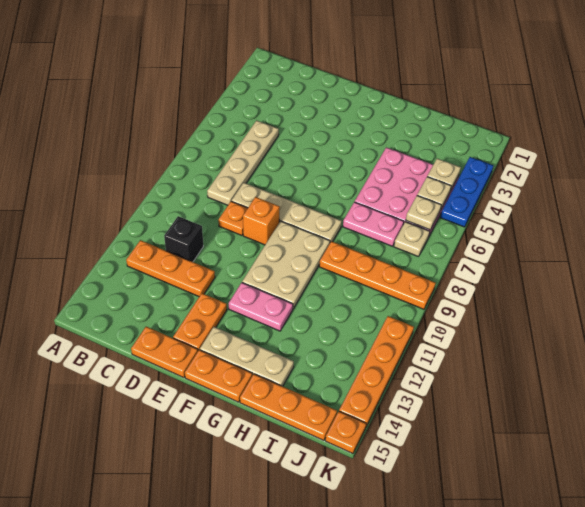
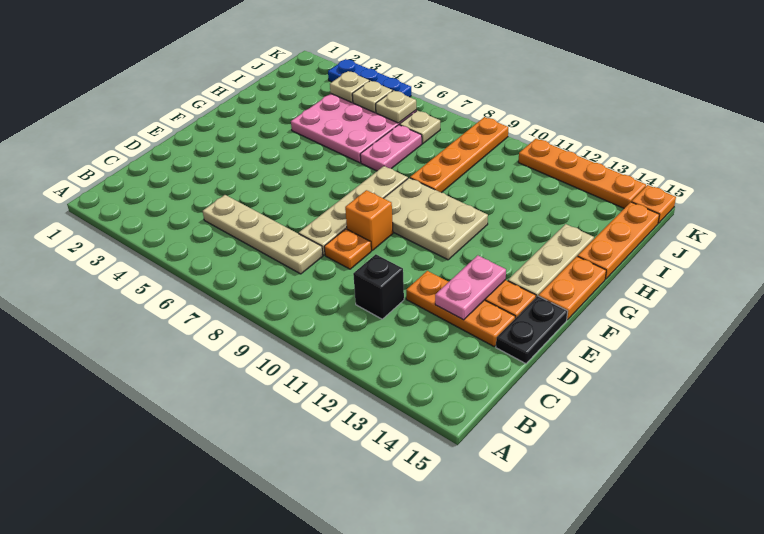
orange plate B12:D12 level 1 -> orange plate D12:D14 level 1
orange plate D15:E15 level 1 -> black plate D15:E15 level 1
pink plate F12:G12 level 1 -> pink plate D13:E13 level 2

